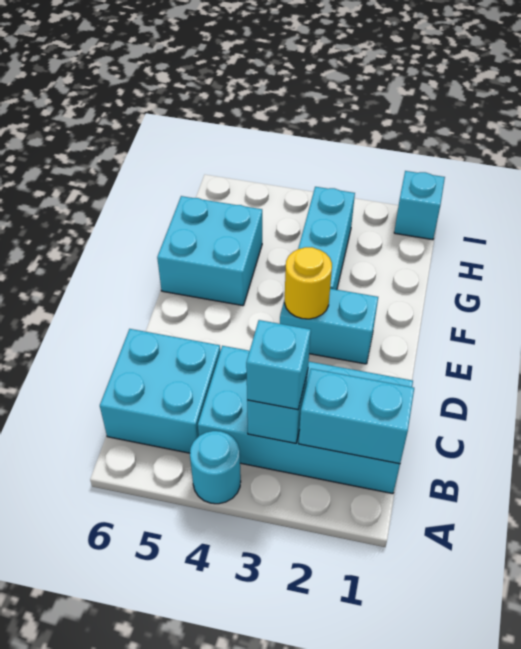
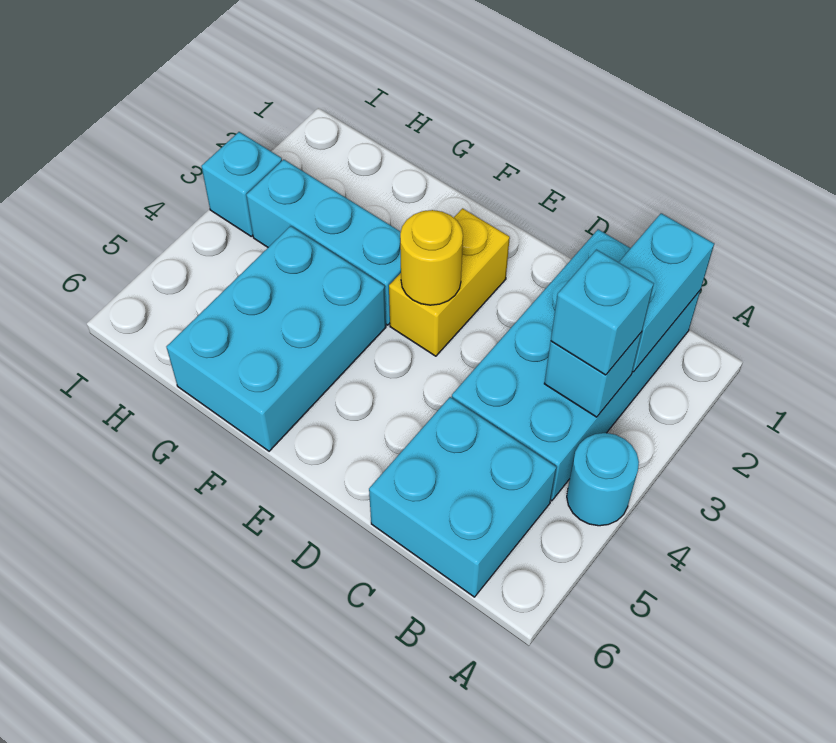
cyan brick E2:E3 level 1 -> yellow brick E2:E3 level 1
cyan brick F5:G6 level 1 -> cyan brick F4:G6 level 1
cyan brick I1 level 1 -> cyan brick I3 level 1

